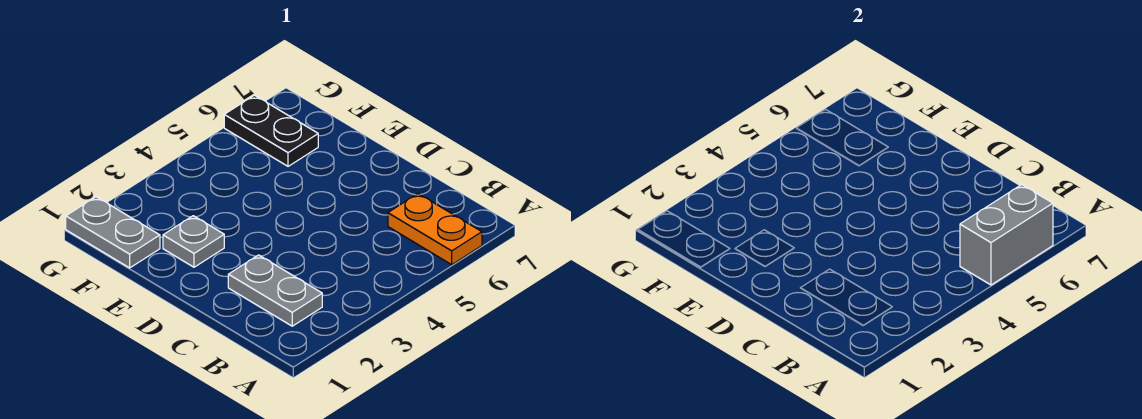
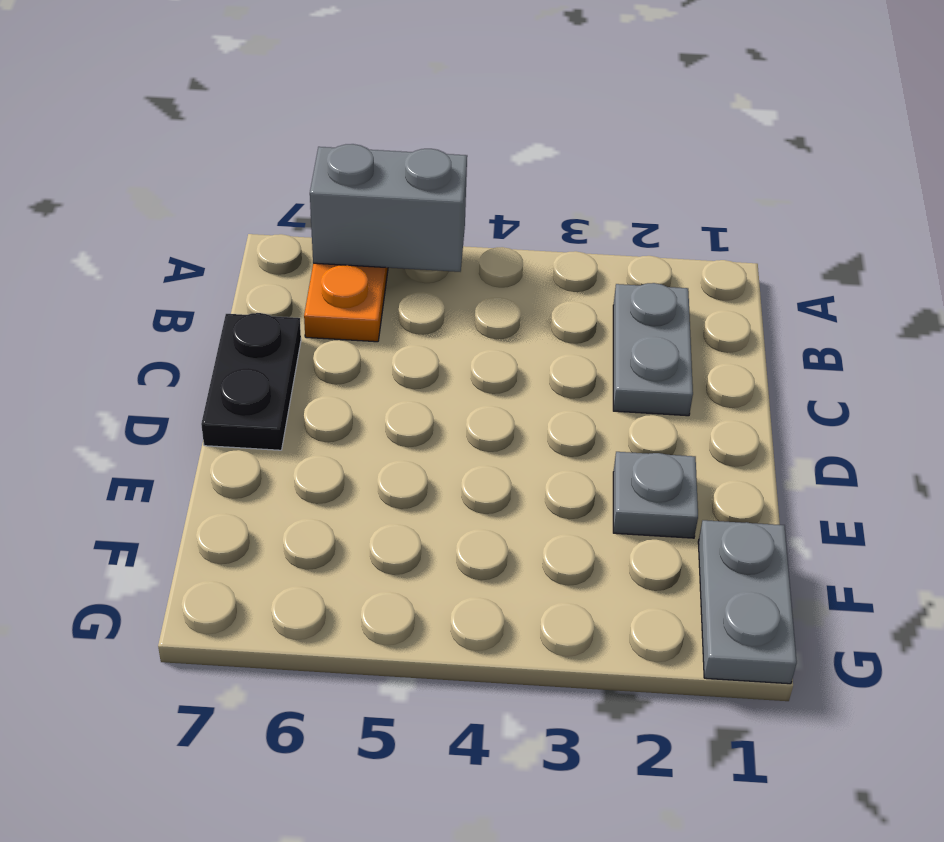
black plate F6:G6 level 1 -> black plate C7:D7 level 1

